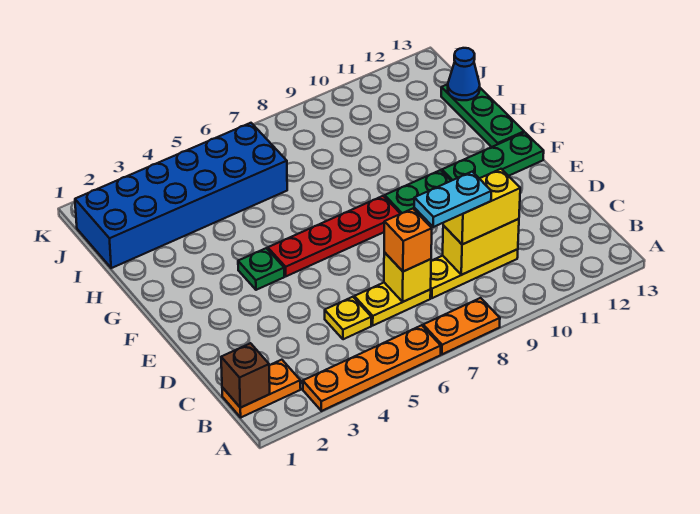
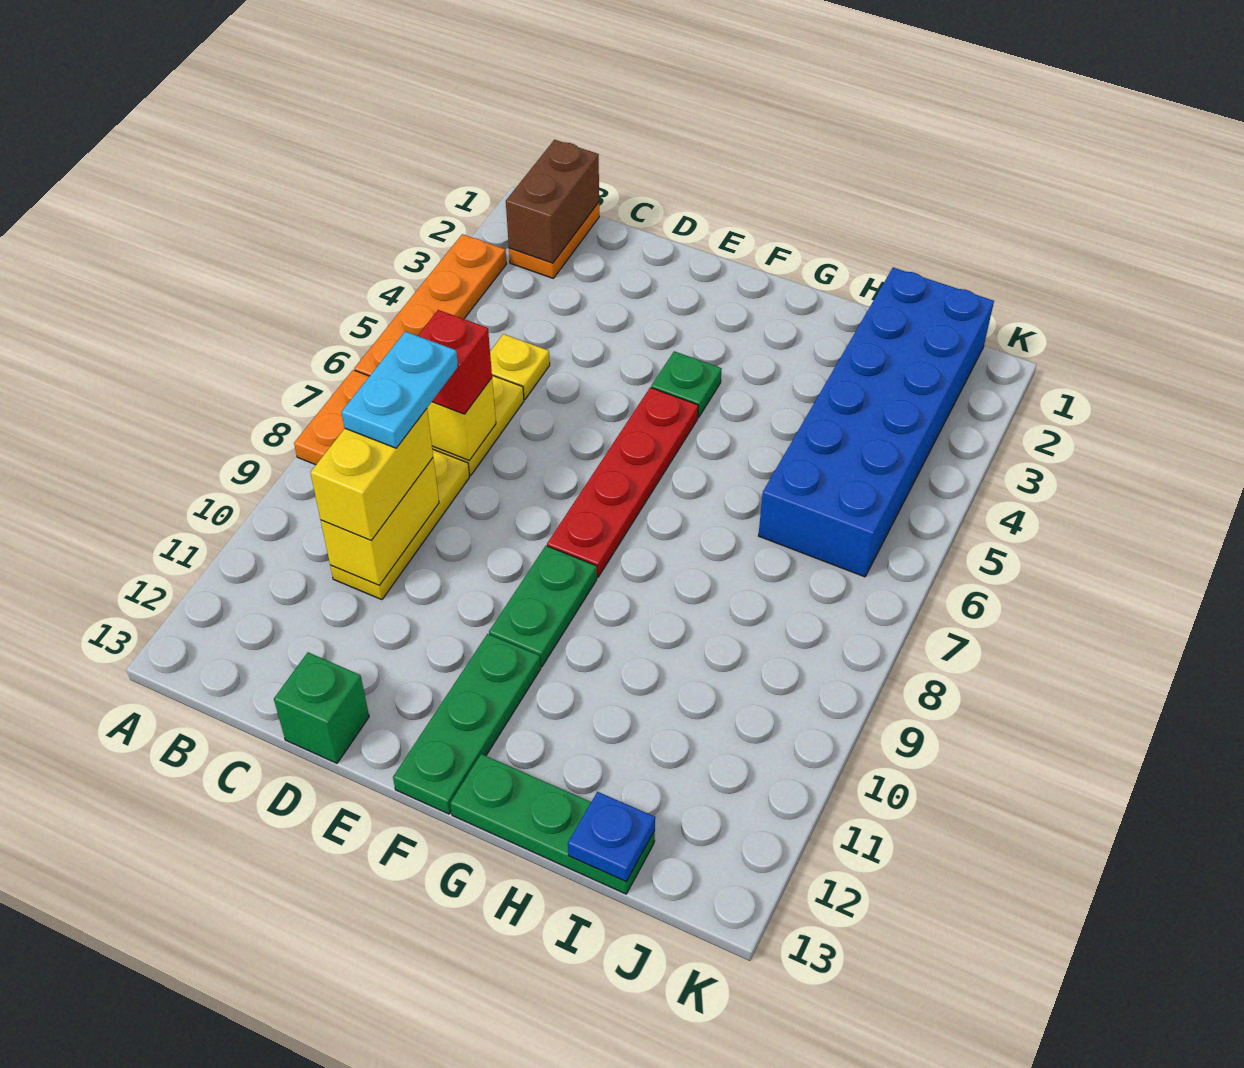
brown brick B1 level 2 -> brown brick B1:B2 level 2
orange brick C7 level 3 -> red brick C7 level 3
none -> green brick D13 level 1
blue cone I13 level 2 -> blue plate I13 level 2

